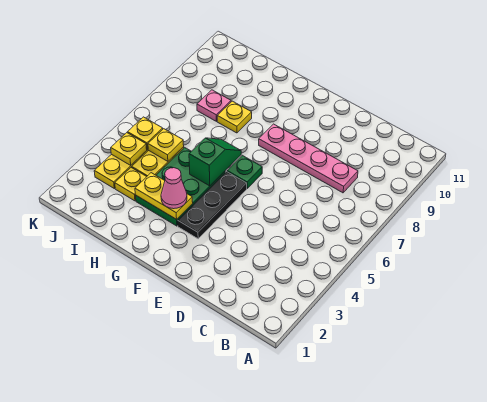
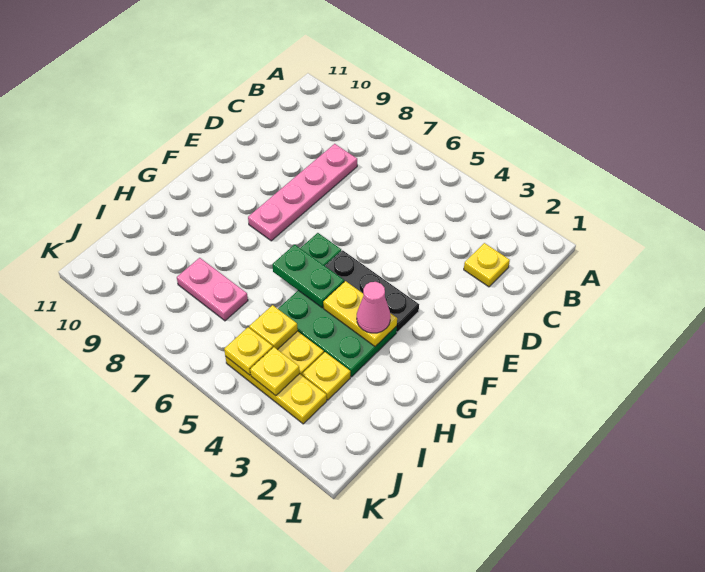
yellow plate G3:H3 level 2 -> yellow plate G3:G4 level 2
green slope G5:G6 level 2 top 5 -> green plate G5:G6 level 2
yellow plate H8 level 1 -> yellow plate C2 level 1
pink plate I8 level 1 -> pink plate I7:I8 level 1

